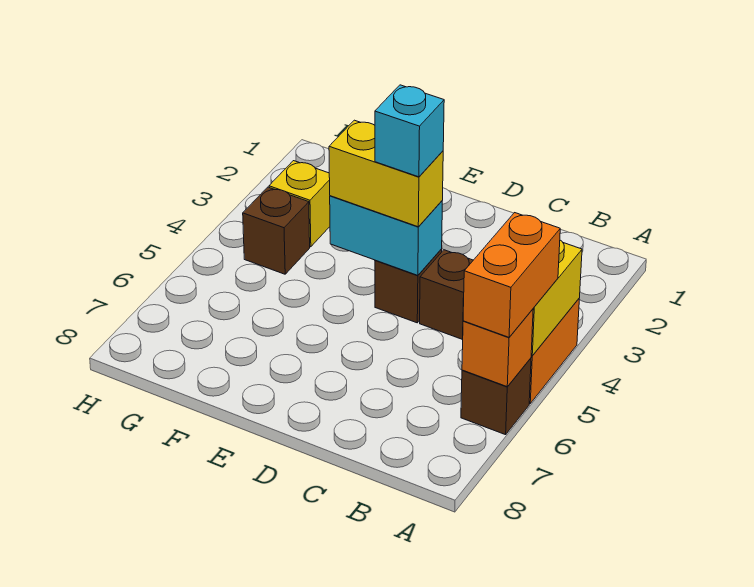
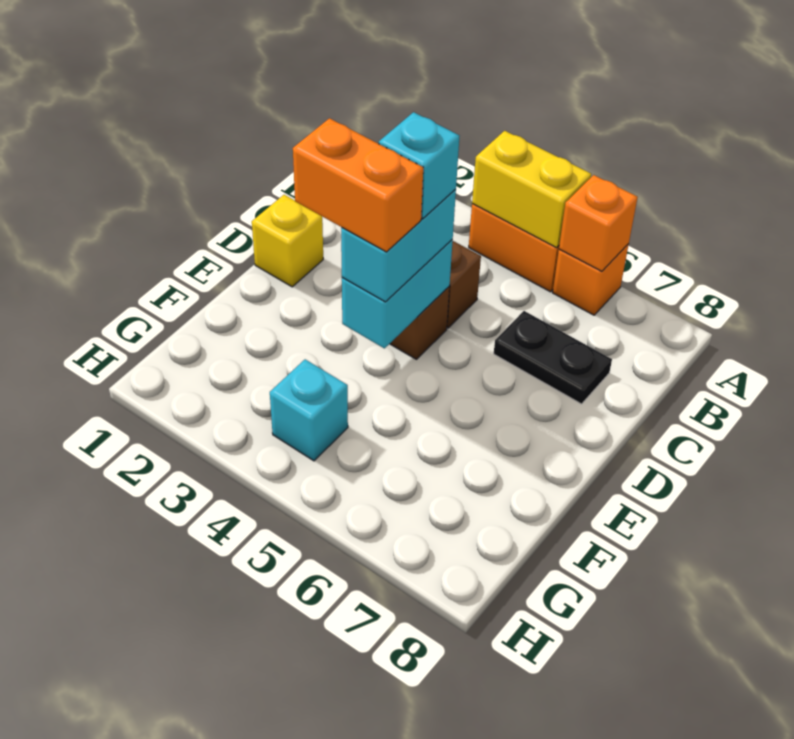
orange brick A5:A6 level 3 -> orange brick E3:E4 level 4
brown brick A6 level 1 -> orange brick A6 level 1
none -> black plate C6:C7 level 1
yellow brick D4:E4 level 3 -> cyan brick D4:E4 level 3
yellow brick G3 level 1 -> yellow brick D1 level 1
brown brick G4 level 1 -> cyan brick G4 level 1

